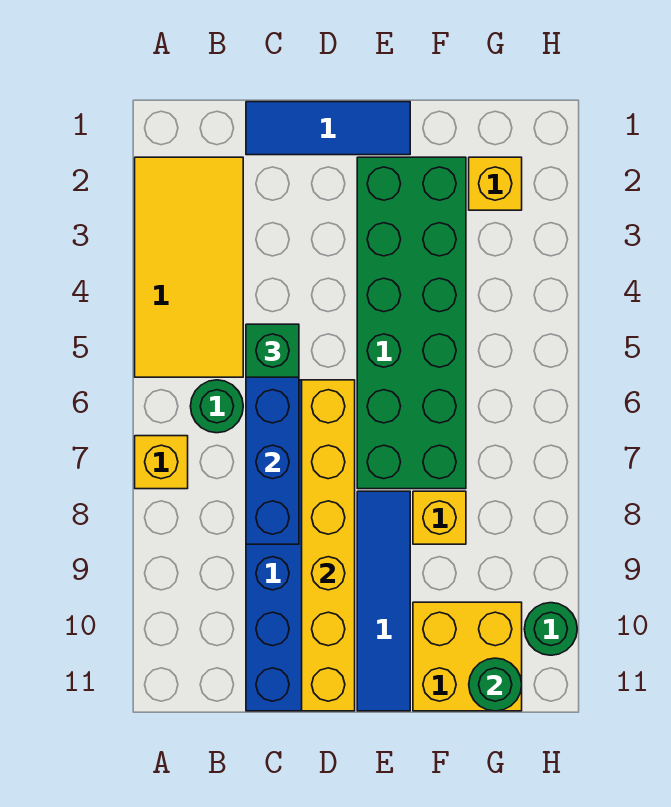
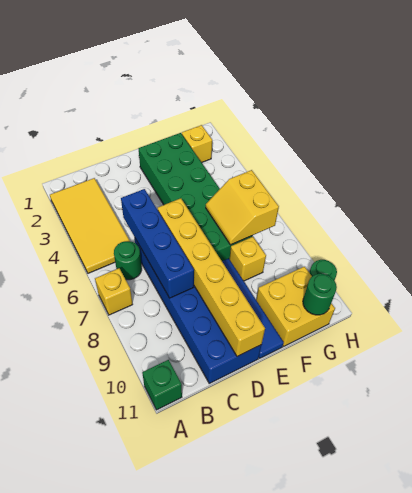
blue tile C1:E1 level 1 -> none
green brick C5 level 3 -> green brick A11 level 1
none -> yellow slope F6:G7 level 2 top G

